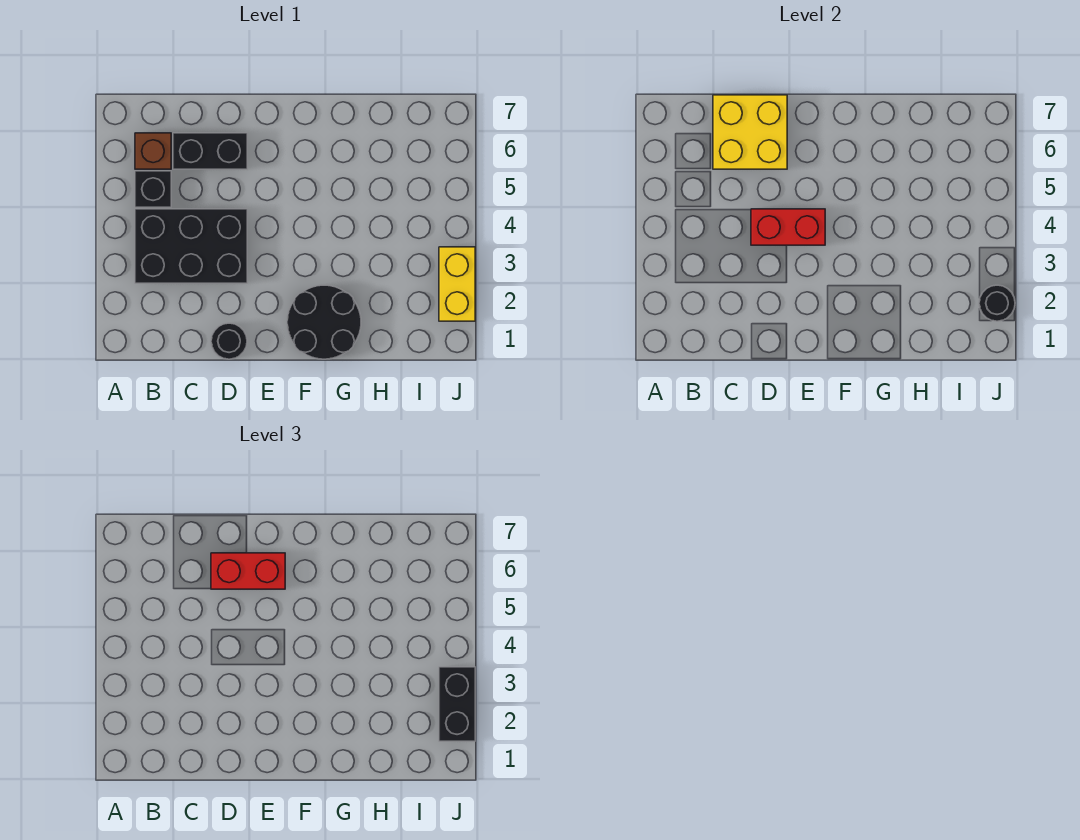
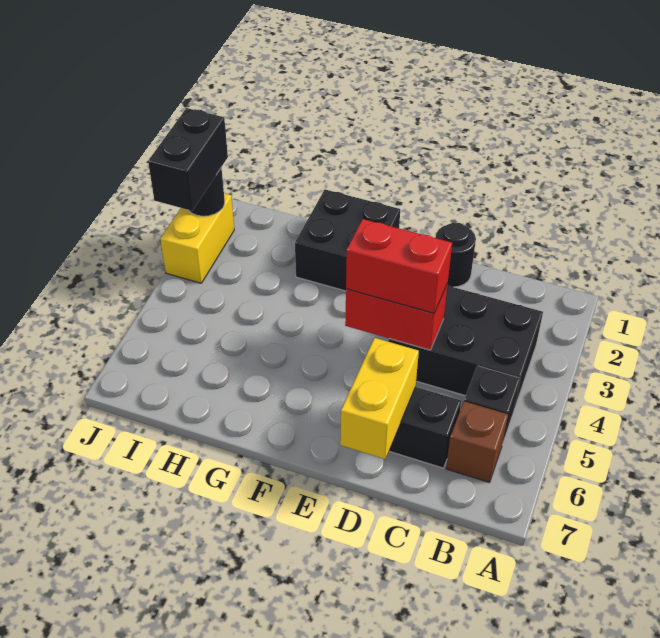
yellow brick C6:D7 level 2 -> yellow brick D6:D7 level 2
red brick D6:E6 level 3 -> red brick D4:E4 level 3
black round brick F1:G2 level 1 -> black brick F1:G2 level 1

